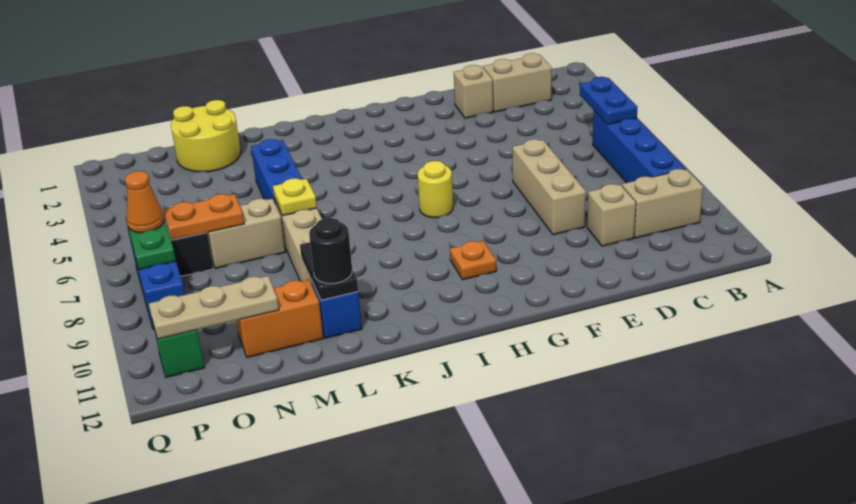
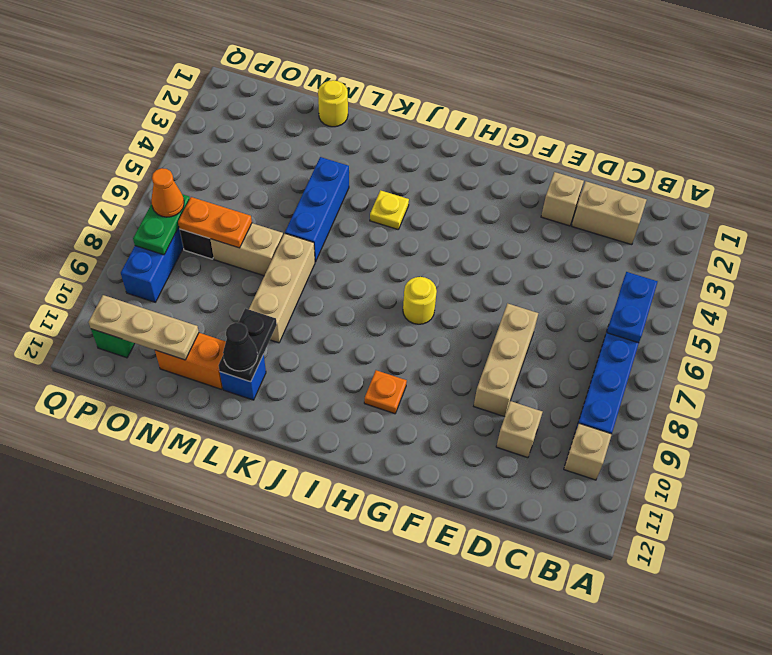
tan brick B10:C10 level 1 -> tan brick B10 level 1
yellow plate L7 level 2 -> yellow plate J4 level 1
black round brick L11 level 3 -> black cone L11 level 3
yellow round brick M1:N2 level 1 -> yellow round brick M1 level 1

